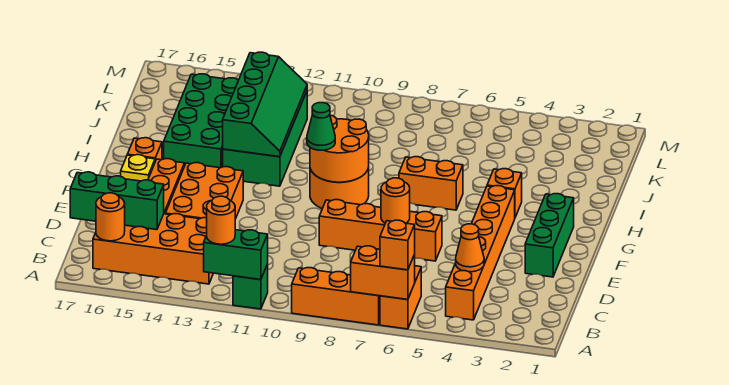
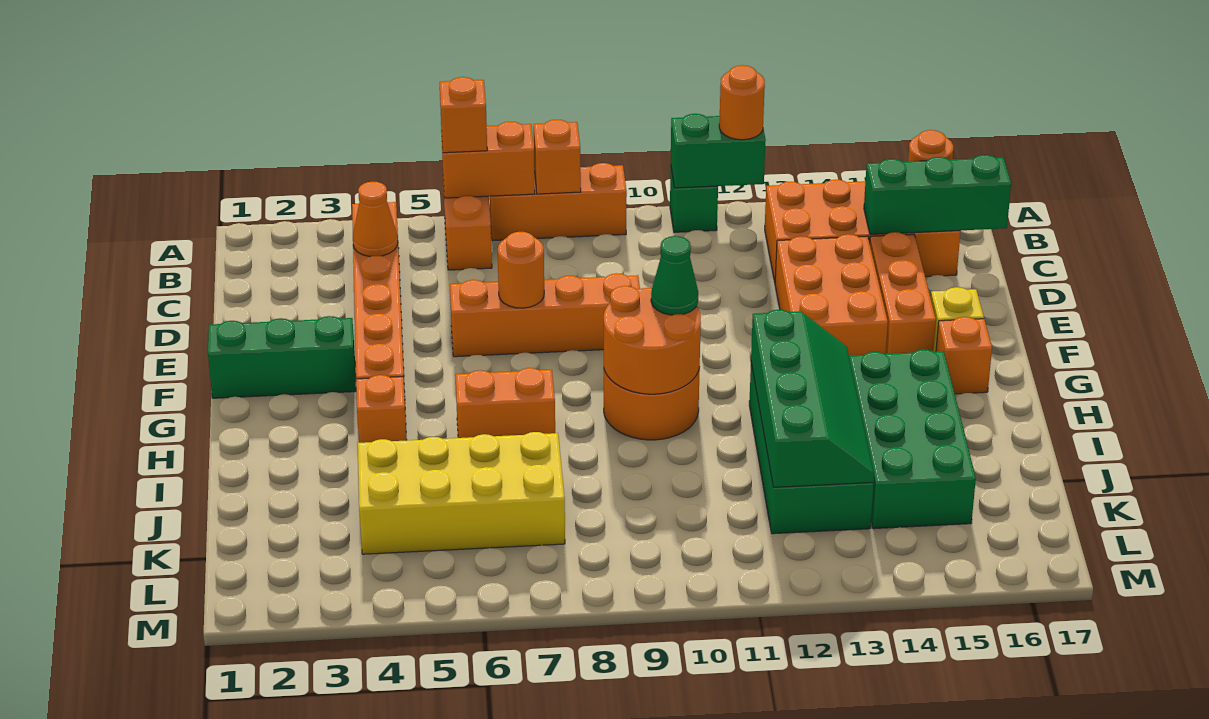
none -> orange brick A8 level 2
green brick E2:G2 level 1 -> green brick F1:F3 level 1
green slope H12:K13 level 2 top 13 -> green slope H12:K13 level 2 top 12
none -> yellow brick J4:K7 level 1

